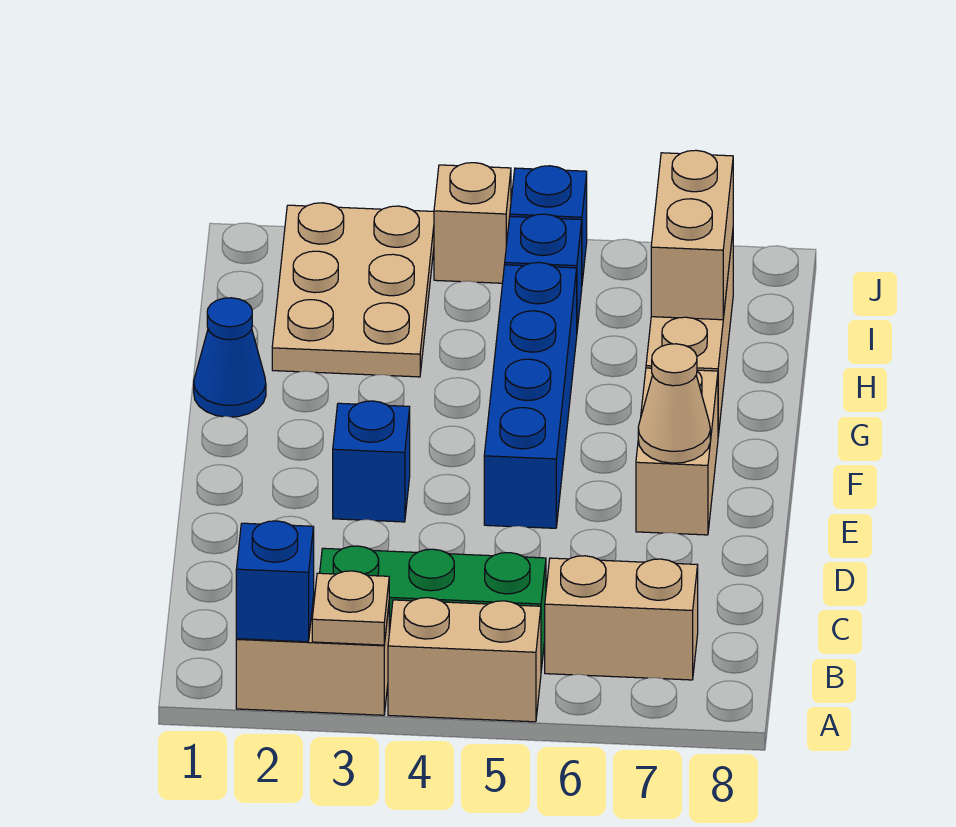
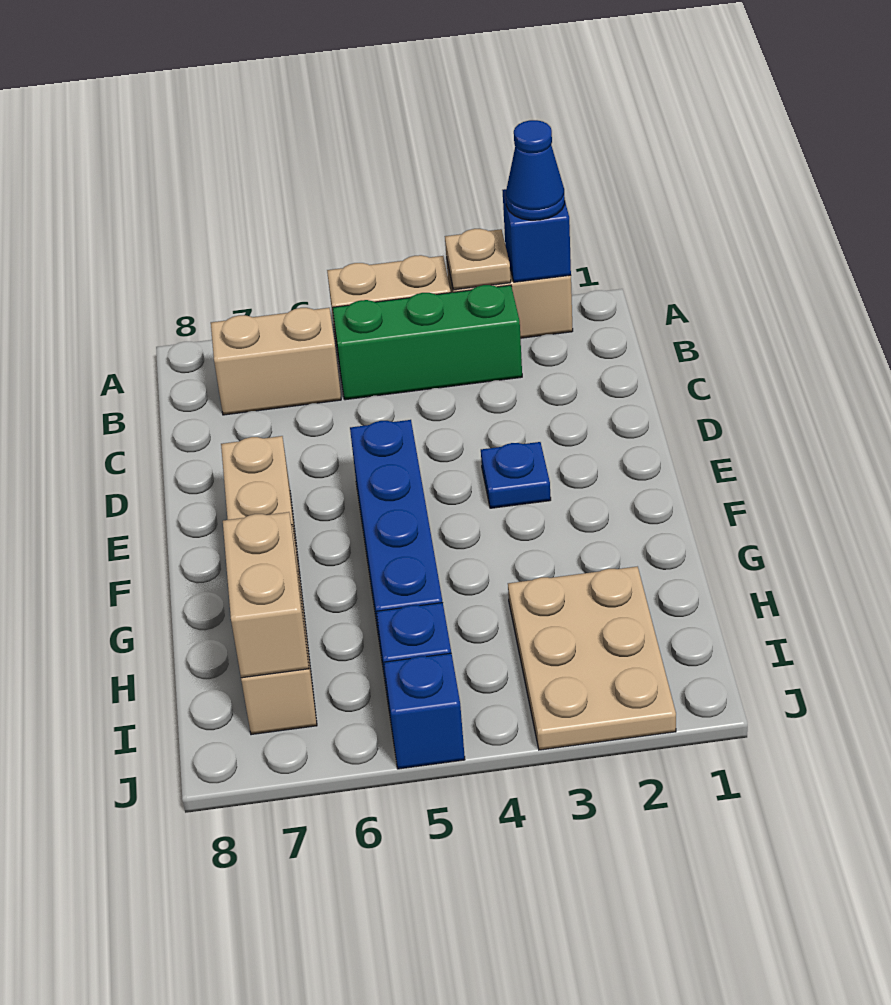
blue brick E3 level 1 -> blue plate E3 level 1
tan cone E7 level 2 -> none
blue cone G1 level 1 -> blue cone A2 level 3
tan brick J4 level 1 -> none

